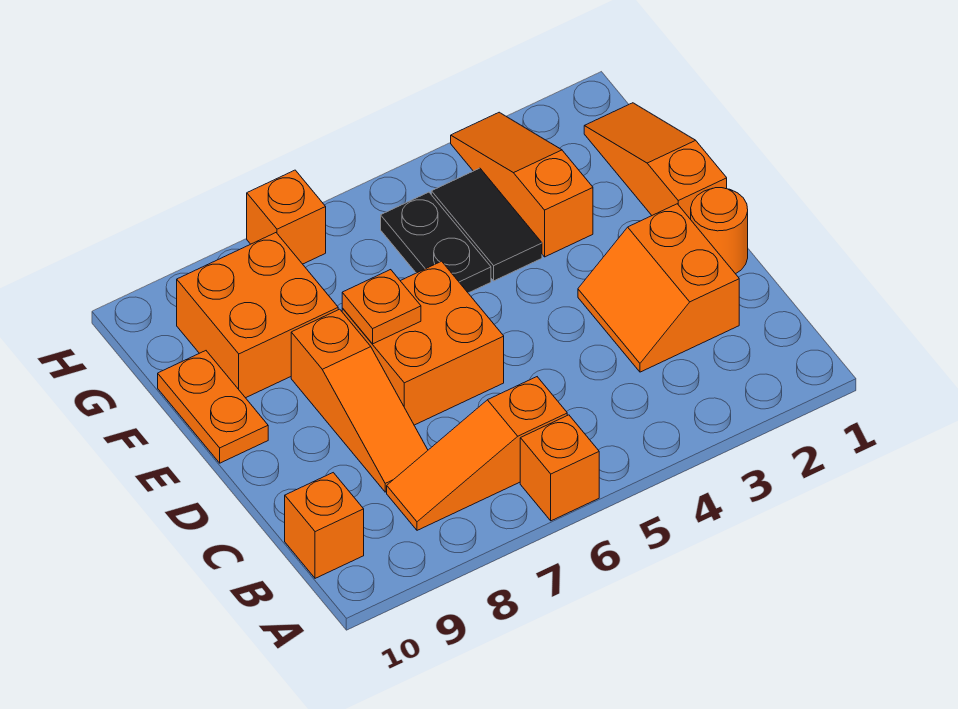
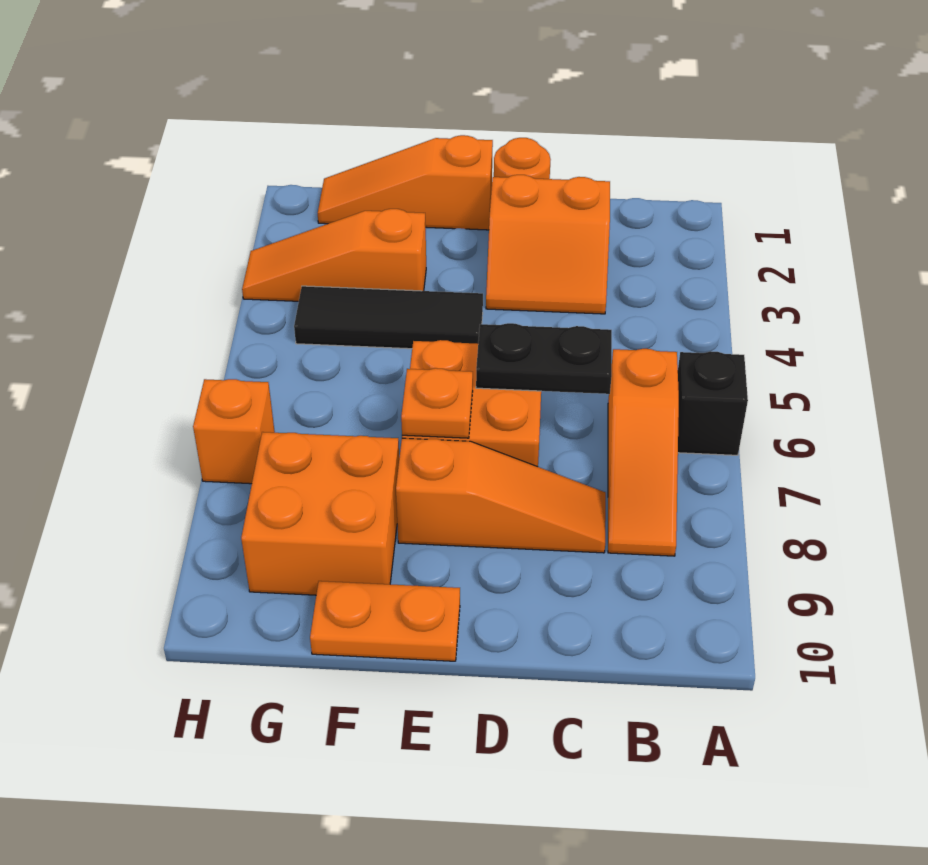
orange brick A6 level 1 -> black brick A6 level 1
orange brick B10 level 1 -> none
black tile F4:G4 level 1 -> black tile E4:G4 level 1
black plate F5:G5 level 1 -> black plate C6:D6 level 2

